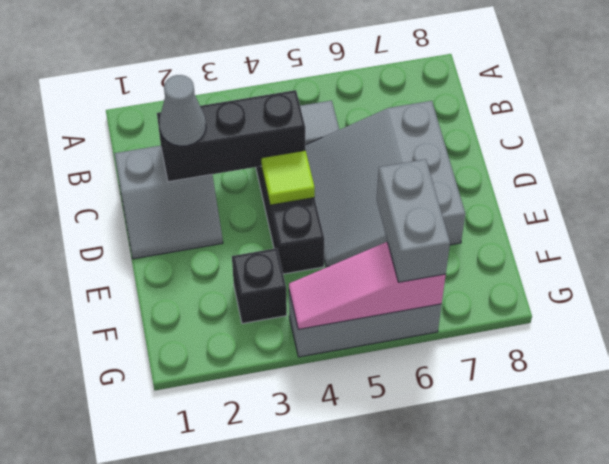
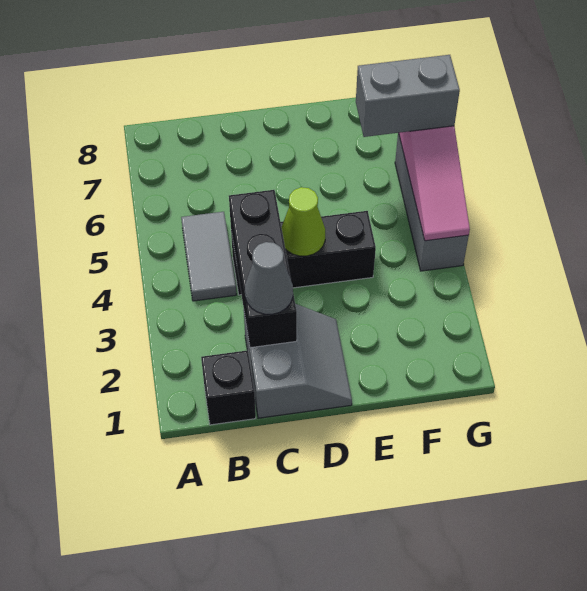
grey slope C5:E7 level 1 top 7 -> none
lime tile D4 level 2 -> lime cone D4 level 2
black brick F3 level 1 -> black brick B1 level 1

